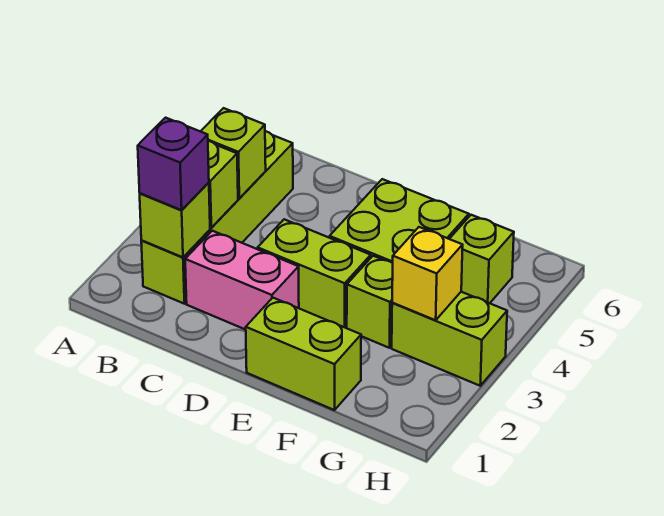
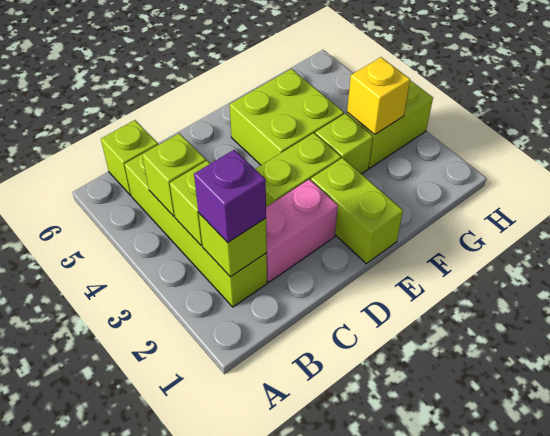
lime brick E1:F1 level 1 -> lime brick E1:E2 level 1
lime brick G5 level 1 -> lime brick B6 level 1

